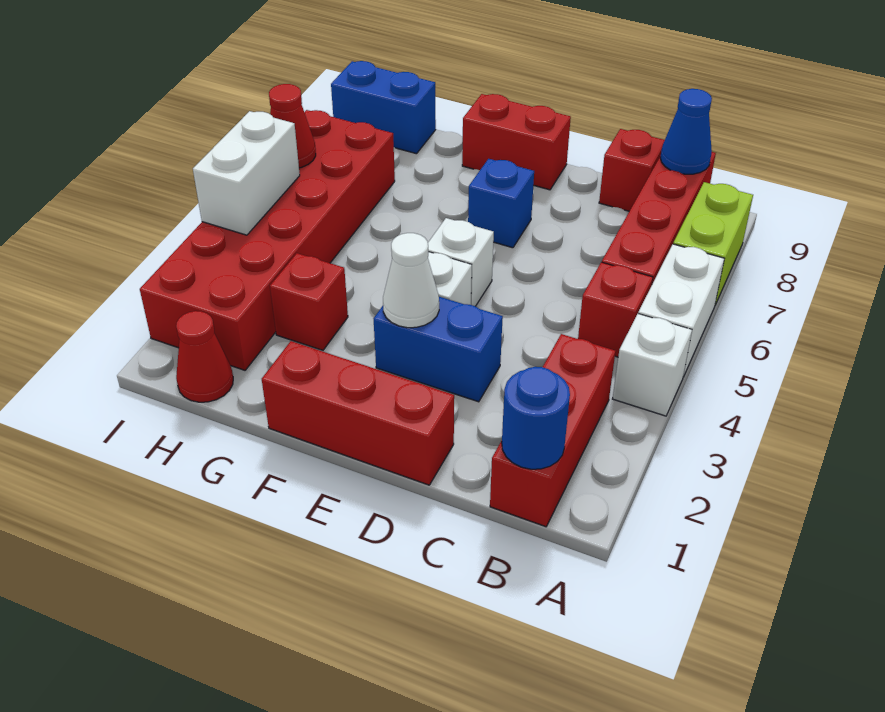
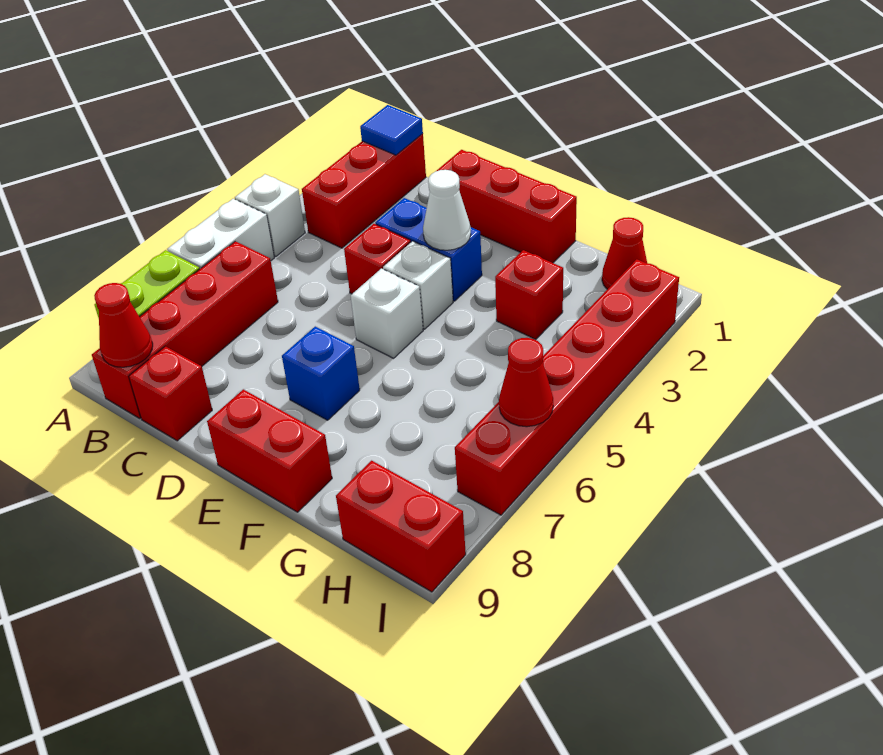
blue round brick B1 level 2 -> blue tile B1 level 2
red brick B5 level 1 -> red brick D4 level 1
blue cone B9 level 2 -> red cone B9 level 2
red brick H2:I7 level 1 -> red brick I2:I7 level 1
blue brick H9:I9 level 1 -> red brick H9:I9 level 1
white brick I4:I5 level 2 -> none

